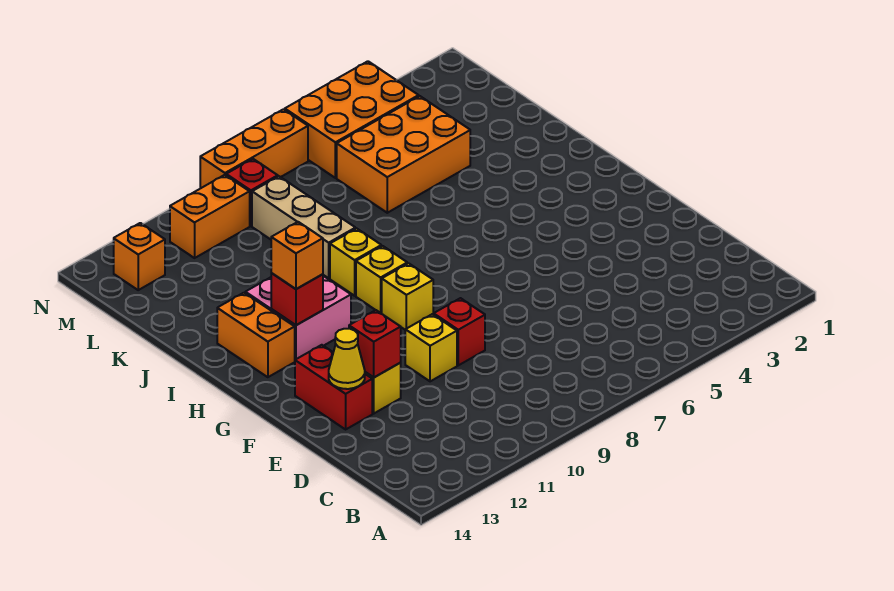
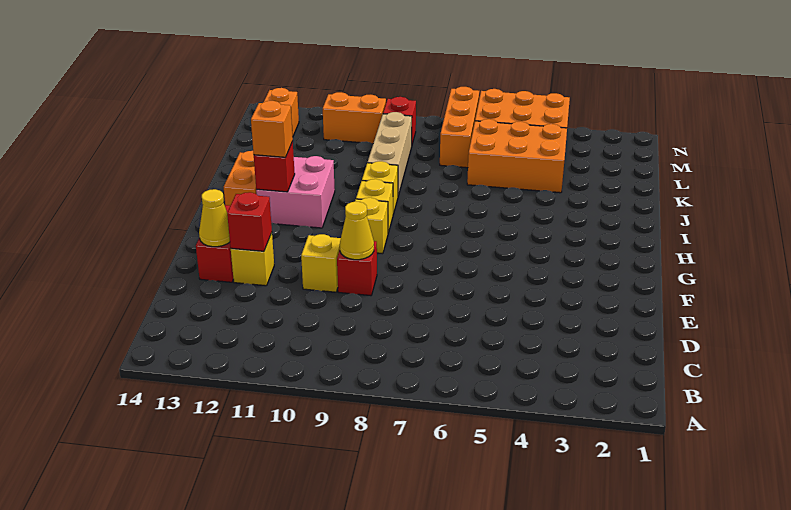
none -> yellow cone E9 level 2
orange brick N7:N9 level 1 -> orange brick L7:N7 level 1

